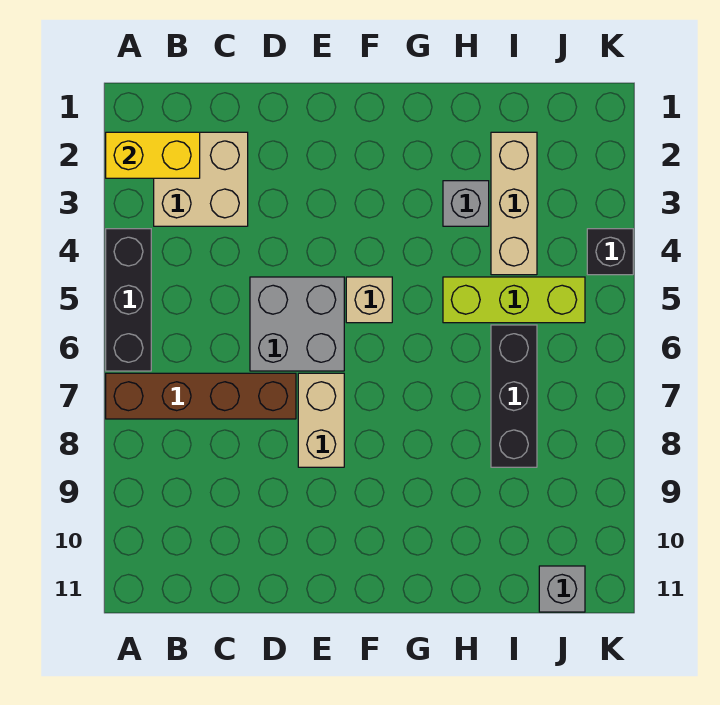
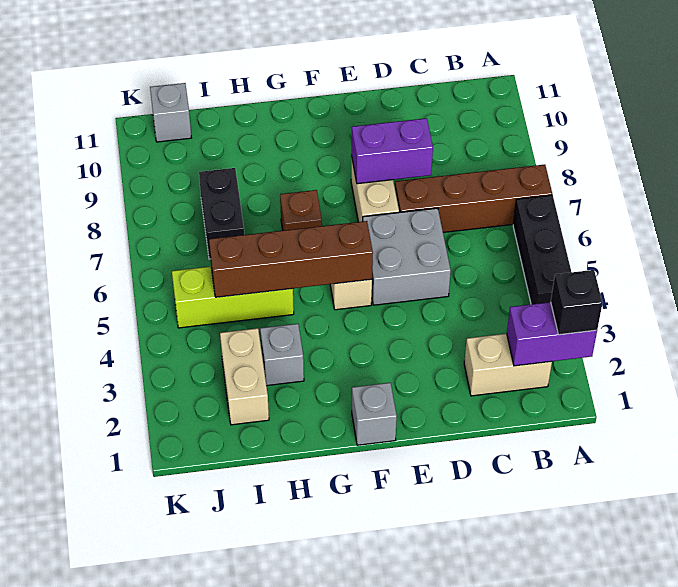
yellow brick A2:B2 level 2 -> purple brick A2:B2 level 2
tan brick B2:C3 level 1 -> tan brick B2:C2 level 1
none -> purple brick D8:E8 level 2
none -> grey brick F1 level 1
none -> brown brick F5:I5 level 2
none -> brown brick G7 level 1
tan brick I2:I4 level 1 -> tan brick I2:I3 level 1
black brick I6:I8 level 1 -> black brick I7:I8 level 1
black brick K4 level 1 -> black brick A2 level 3

